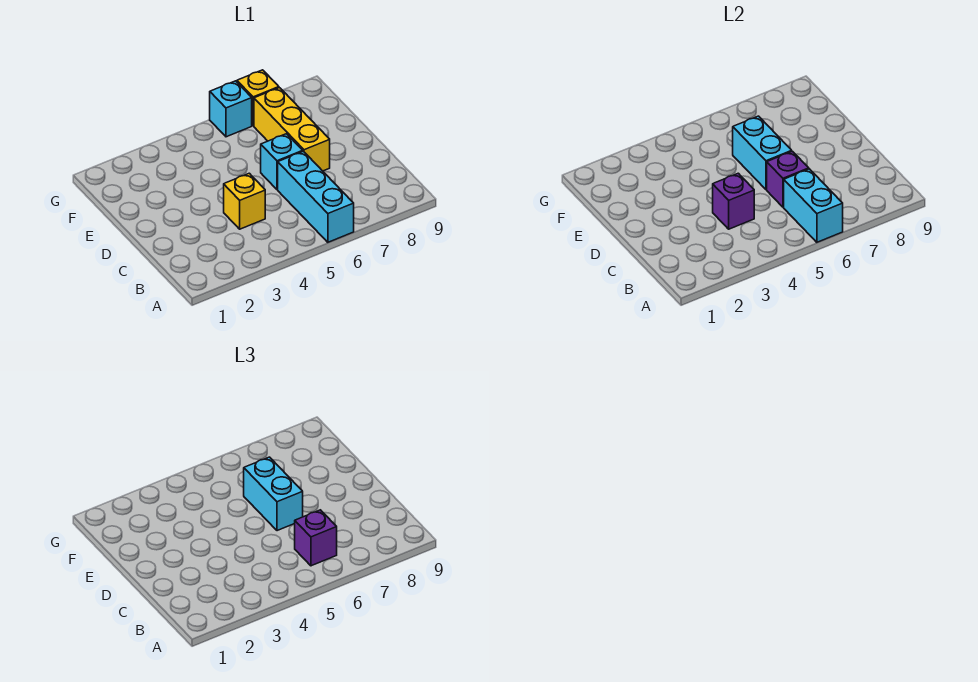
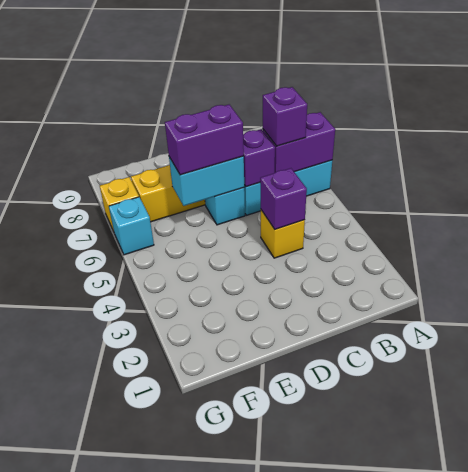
cyan brick A6:B6 level 2 -> purple brick A6:B6 level 2
cyan brick D6:E6 level 3 -> purple brick D6:E6 level 3

